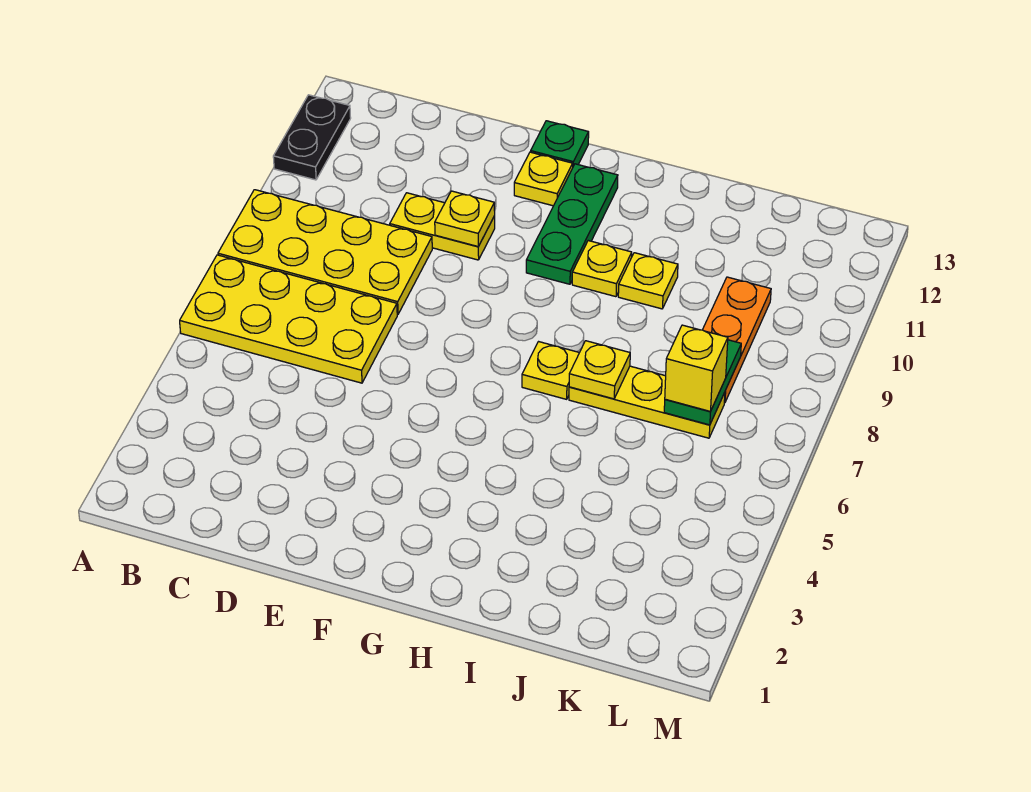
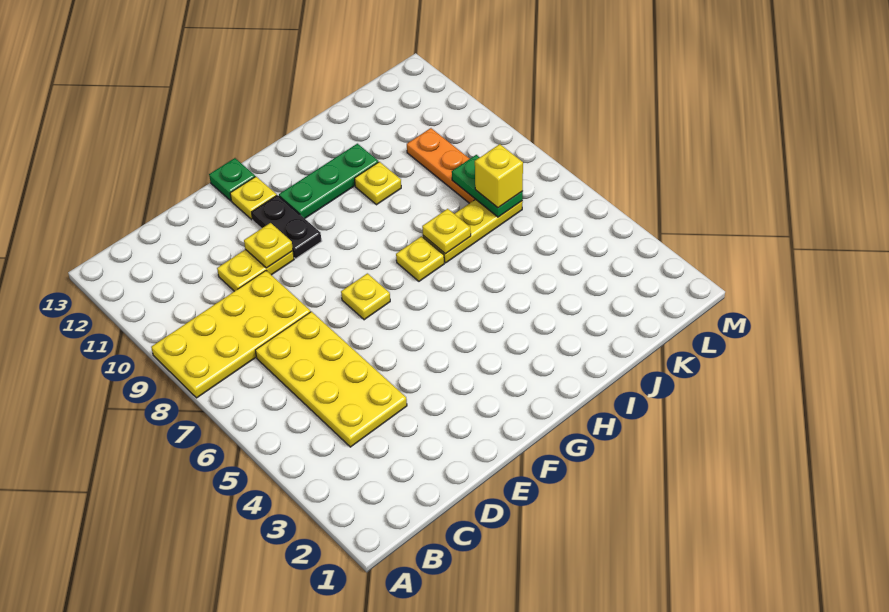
yellow plate A6:D7 level 1 -> yellow plate C4:D7 level 1
black plate A11:A12 level 1 -> black plate F10:F11 level 1
green plate G10:G12 level 1 -> green plate G11:I11 level 1
yellow plate H10 level 1 -> yellow plate F7 level 1

